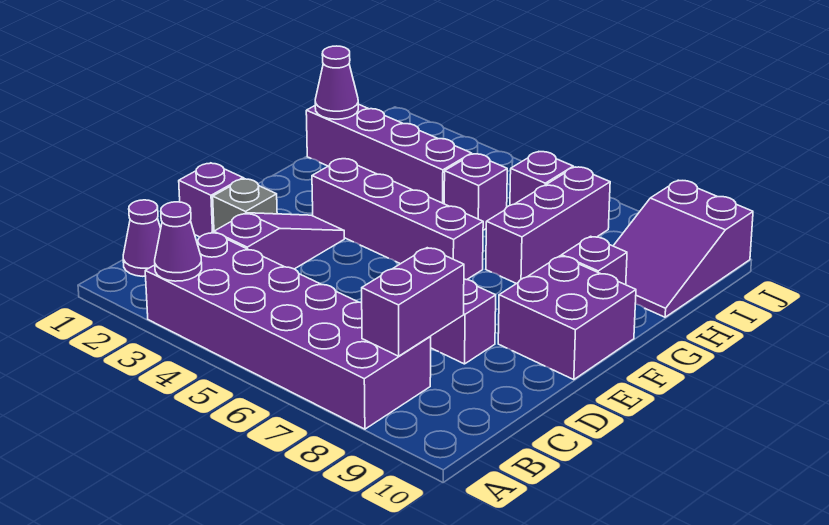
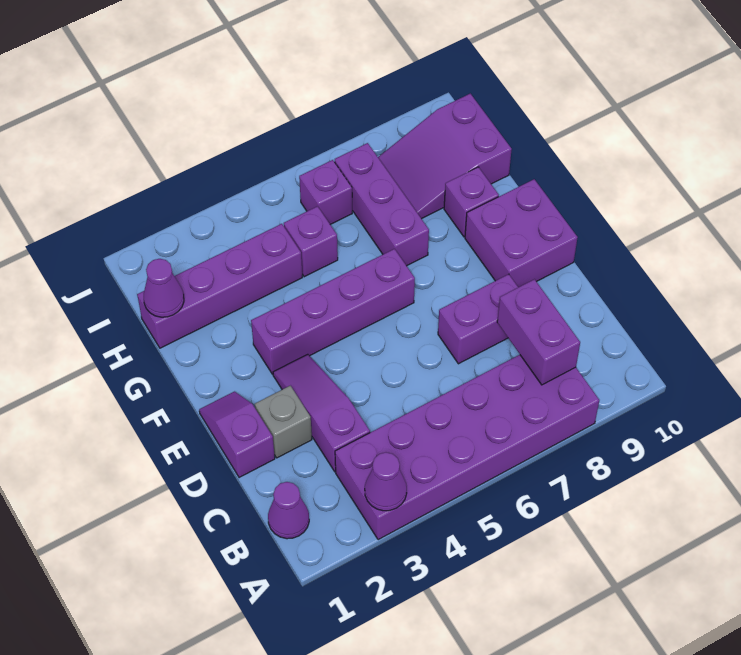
purple slope H9:J10 level 1 top J -> purple slope H8:I10 level 1 top 10

